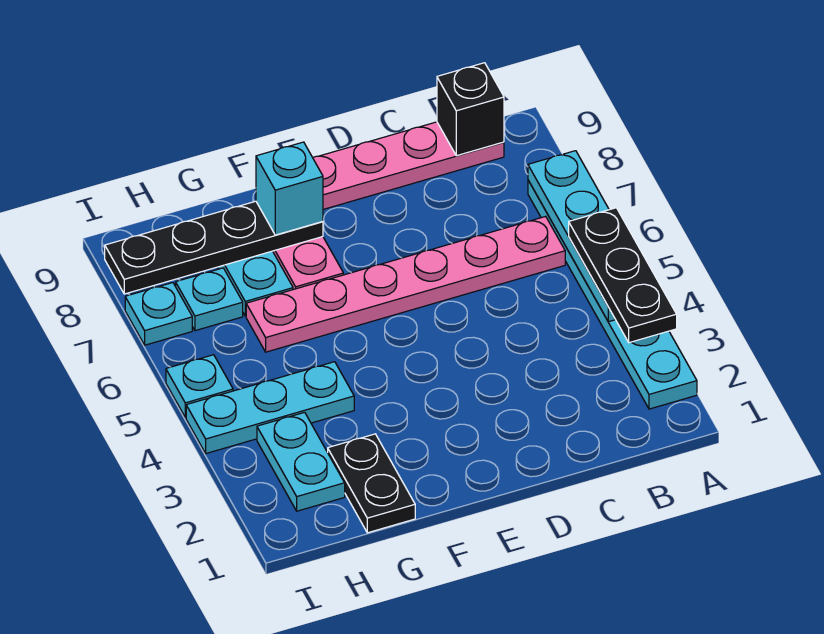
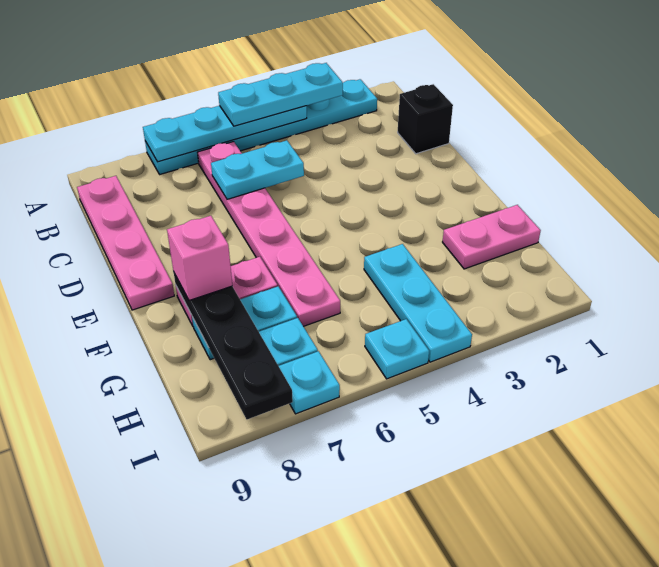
black plate A3:A5 level 3 -> cyan plate A3:A5 level 3
black brick B9 level 2 -> black brick C1 level 1
cyan brick F8 level 3 -> pink brick F8 level 3
black plate G1:G2 level 1 -> pink plate G1:G2 level 1
cyan plate H2:H3 level 1 -> cyan plate C5:C6 level 2

